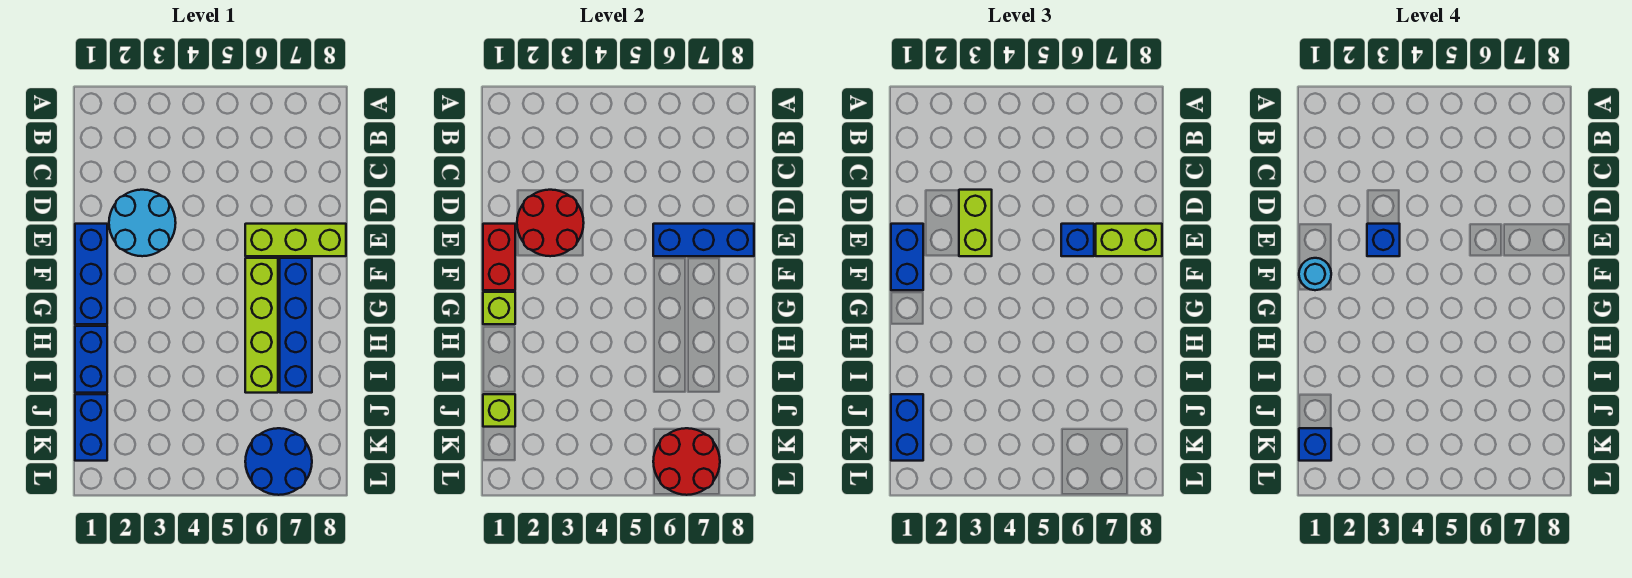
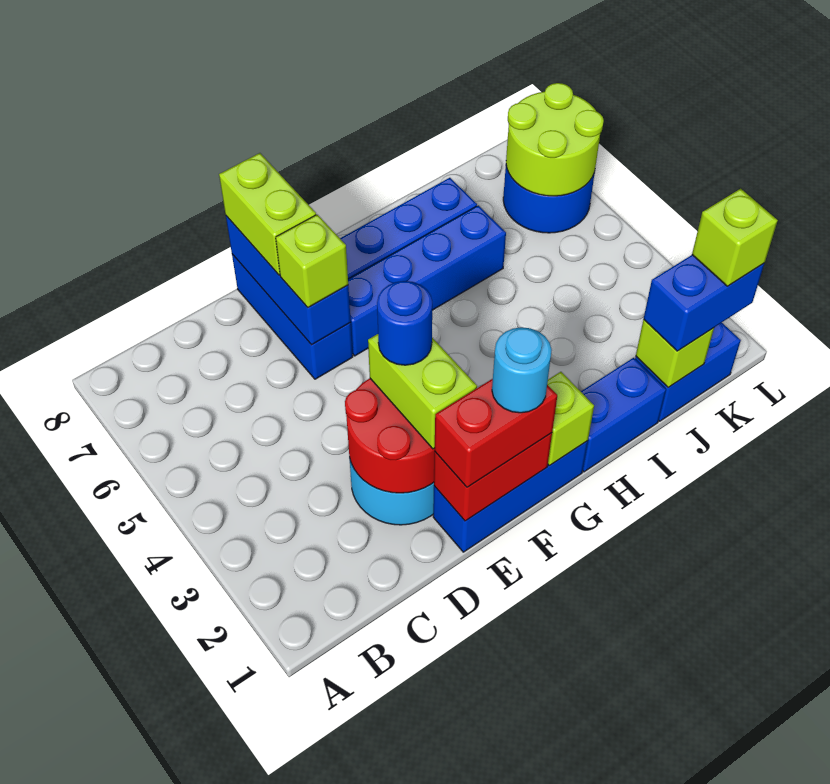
lime brick D3:E3 level 3 -> lime brick E2:E3 level 3
blue brick E1:F1 level 3 -> red brick E1:F1 level 3
blue brick E3 level 4 -> blue round brick E3 level 4
lime brick E6:E8 level 1 -> blue brick E6:E8 level 1
blue brick E6 level 3 -> lime brick E6 level 3
lime brick F6:I6 level 1 -> blue brick F6:I6 level 1
blue brick K1 level 4 -> lime brick K1 level 4
red round brick K6:L7 level 2 -> lime round brick K6:L7 level 2

